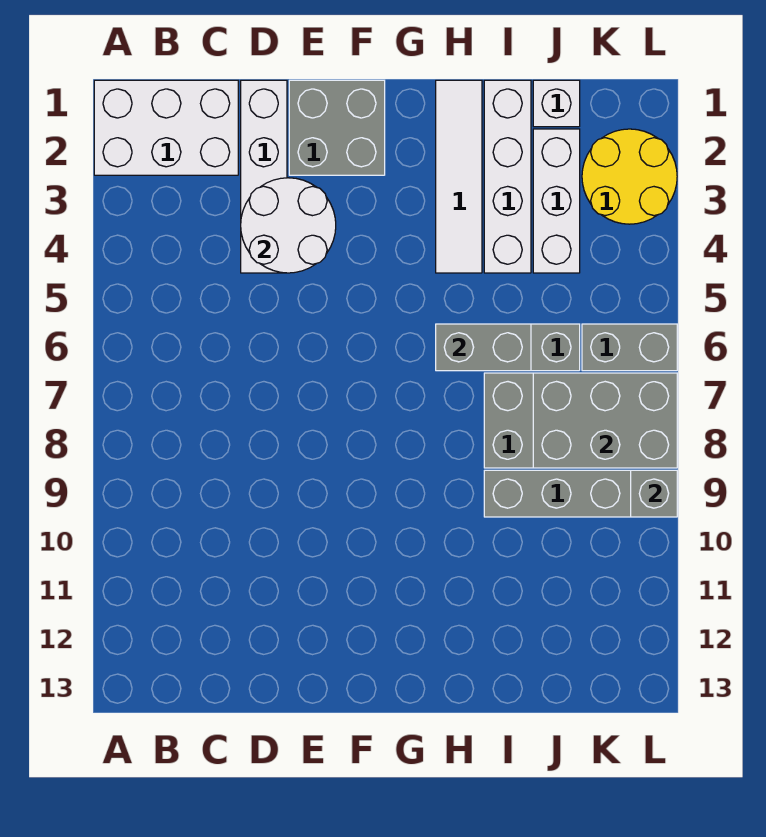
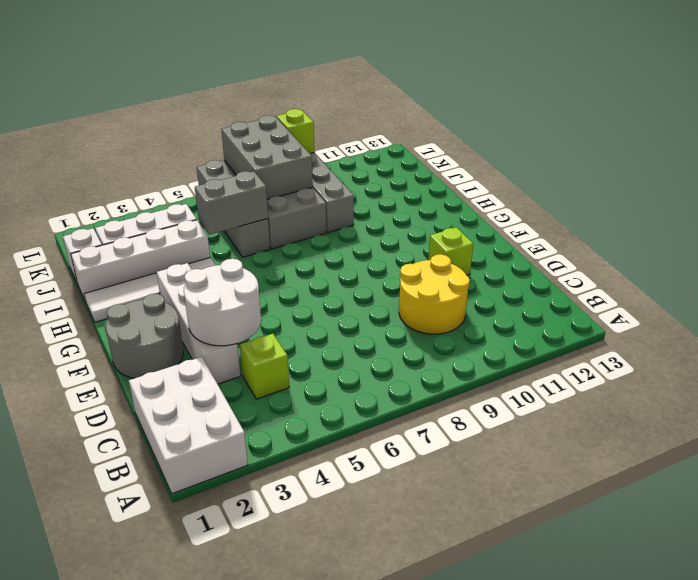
none -> lime brick C4 level 1
white brick D1:D4 level 1 -> white brick D3:G3 level 1
grey brick E1:F2 level 1 -> grey round brick E1:F2 level 1
none -> lime brick E11 level 1
grey brick H6:I6 level 2 -> grey brick I5:I6 level 2
yellow round brick K2:L3 level 1 -> yellow round brick C9:D10 level 1
grey brick L9 level 2 -> lime brick L9 level 2

